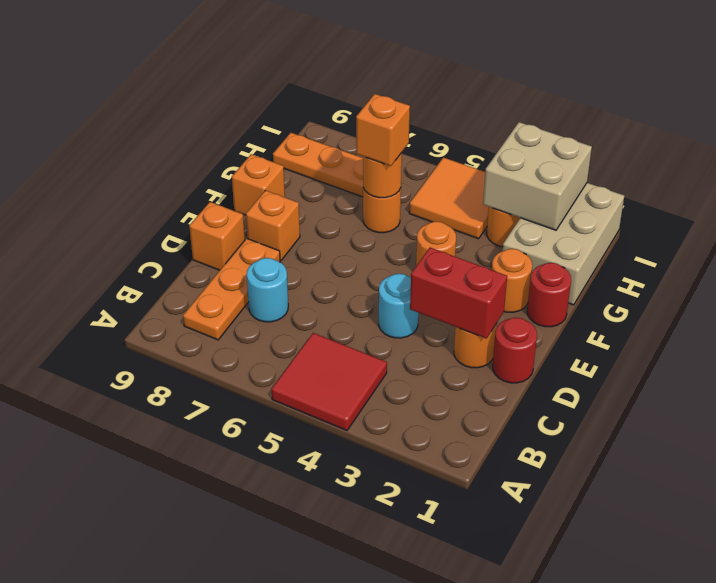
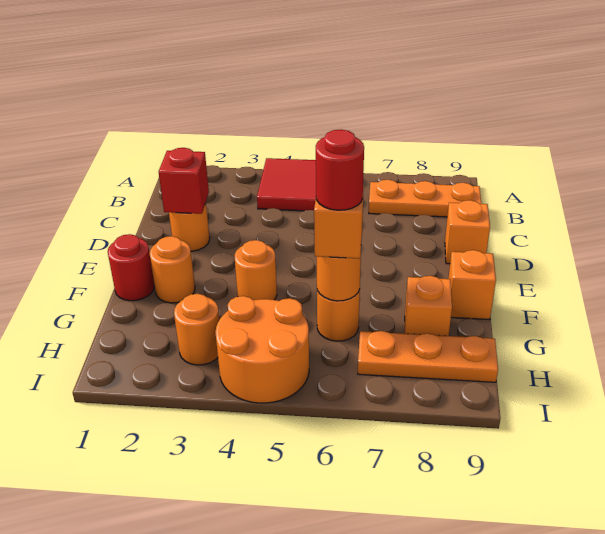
orange plate B8:D8 level 1 -> orange plate B7:B9 level 1
cyan round brick C7 level 1 -> none
red round brick D1 level 1 -> red round brick G6 level 4
red brick D2:D3 level 2 -> red brick D2 level 2
cyan round brick D4 level 1 -> none
orange brick E8 level 1 -> orange brick G8 level 1
tan brick G1:I2 level 1 -> none
tan brick H2:I3 level 2 -> none
orange tile H4:I5 level 1 -> orange round brick H4:I5 level 1

